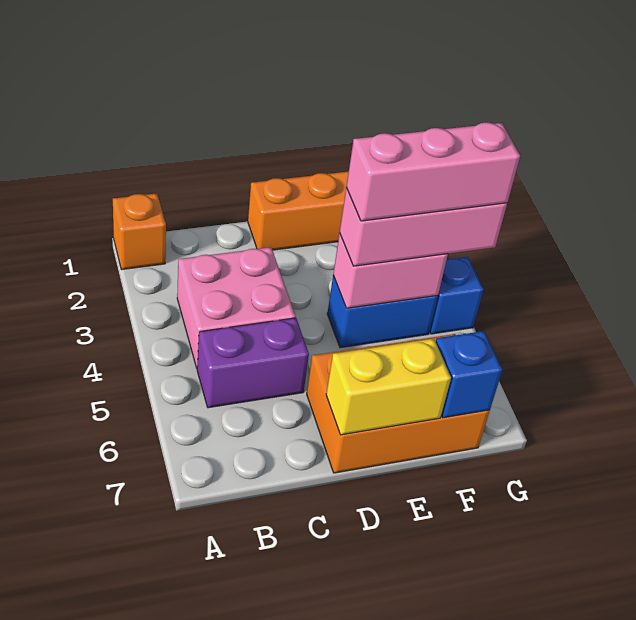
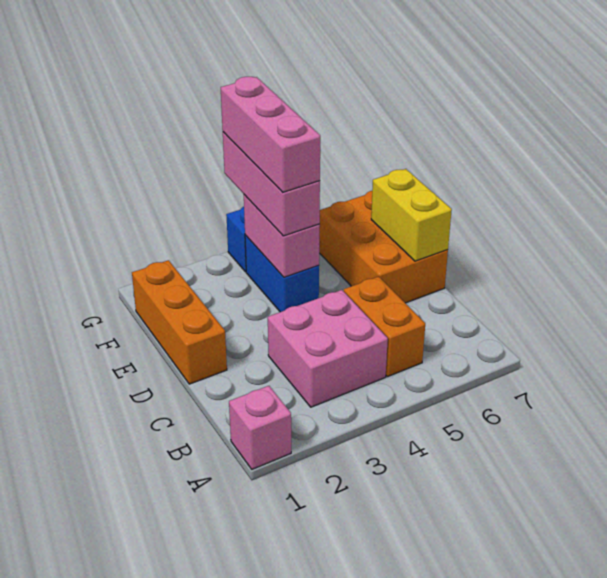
orange brick A1 level 1 -> pink brick A1 level 1
purple brick B5:C5 level 1 -> orange brick B5:C5 level 1
blue brick F7 level 2 -> none

